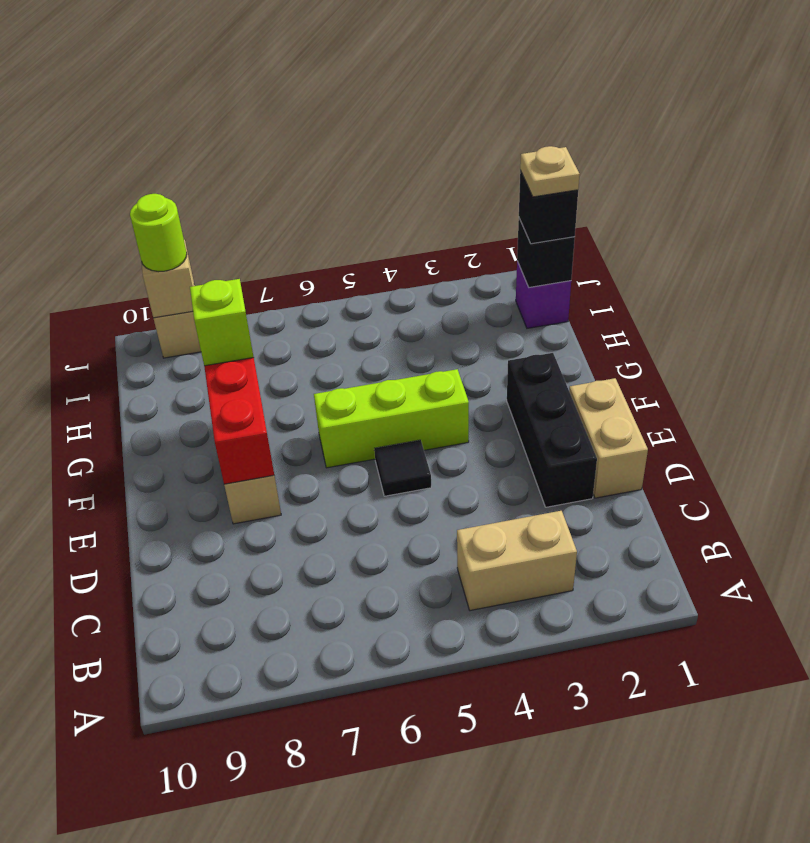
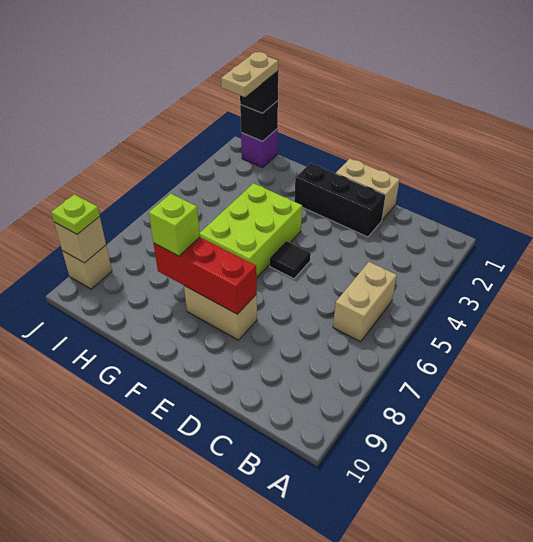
tan brick B3:B4 level 1 -> tan brick B5:B6 level 1
lime brick F4:F6 level 1 -> lime brick F4:G6 level 1
tan plate I1 level 4 -> tan plate I1:I2 level 4
lime round brick J9 level 3 -> lime plate J9 level 3

